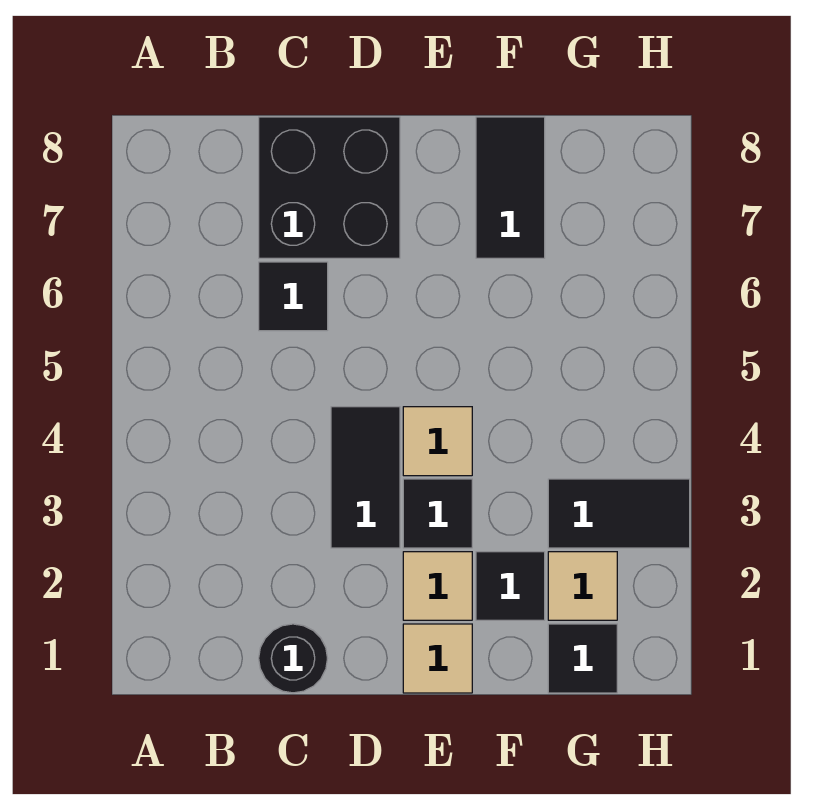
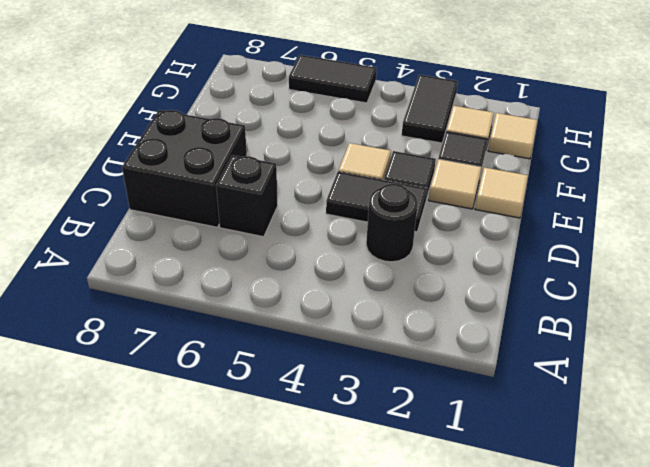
black round brick C1 level 1 -> black round brick C3 level 1
black tile C6 level 1 -> black brick C6 level 1
black tile F7:F8 level 1 -> black tile H5:H6 level 1
black tile G1 level 1 -> tan tile G1 level 1

